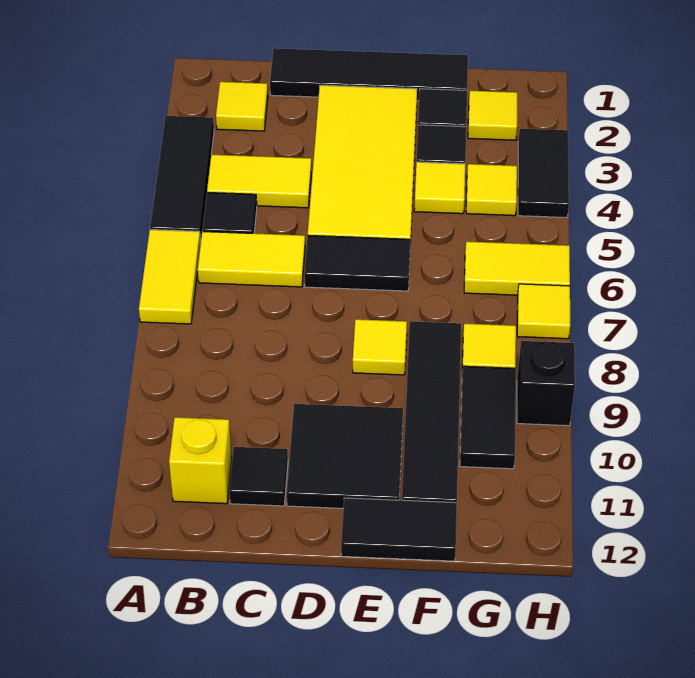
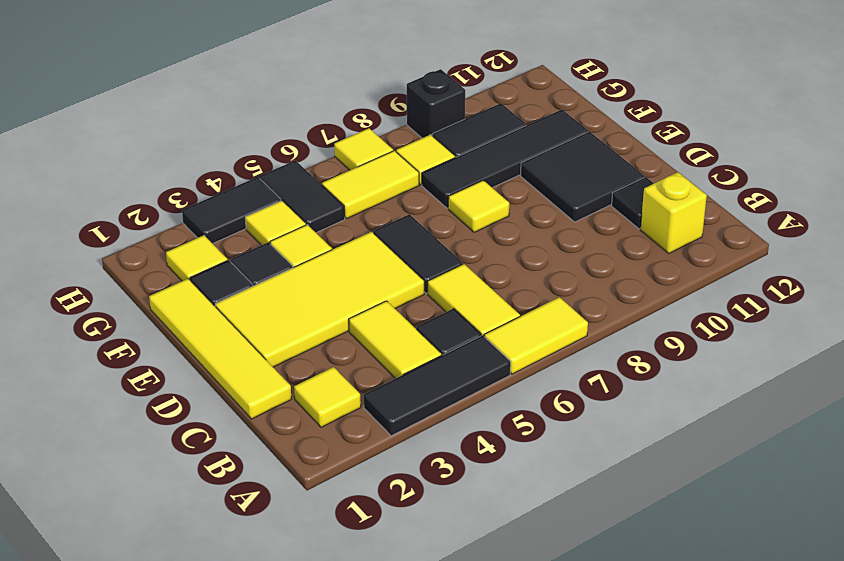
black tile C1:F1 level 1 -> yellow tile C1:F1 level 1
black tile E12:F12 level 1 -> black tile G5:H5 level 1
yellow tile G6:H6 level 1 -> yellow tile G6:G7 level 1

